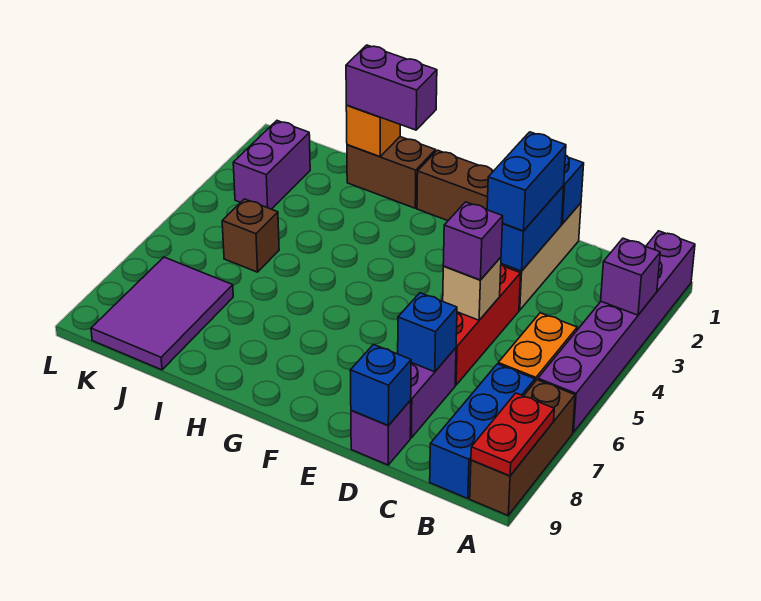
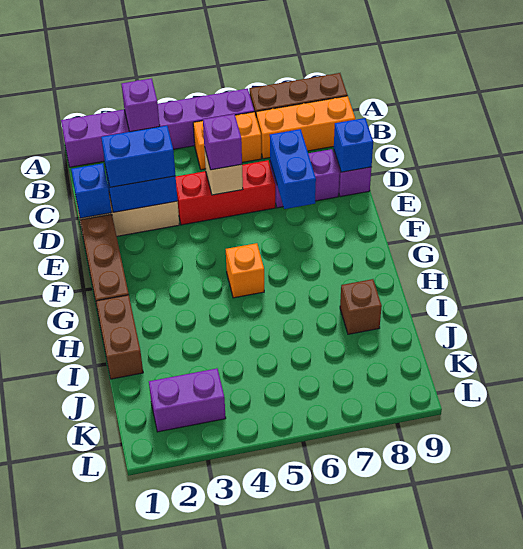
red plate A8:A9 level 2 -> none
blue brick B7:B9 level 1 -> orange brick B7:B9 level 1
blue brick D7 level 2 -> blue brick D7:E7 level 2
purple brick H1:I1 level 3 -> none
orange brick I1 level 2 -> orange brick G5 level 1
brown brick J5 level 1 -> brown brick I8 level 1
purple tile J7:K9 level 1 -> none

